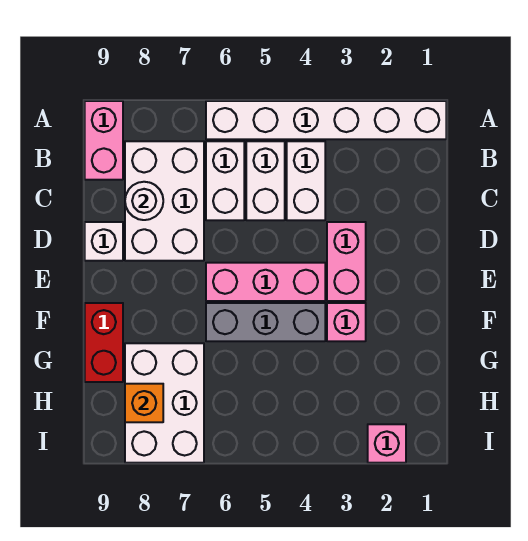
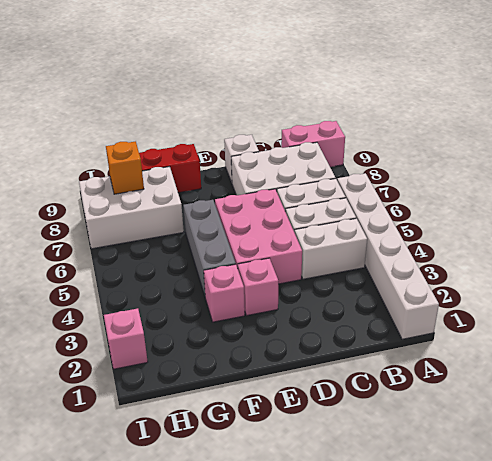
white round brick C8 level 2 -> none
pink brick D3:E3 level 1 -> pink brick E3 level 1
pink brick E4:E6 level 1 -> pink brick D4:E6 level 1

